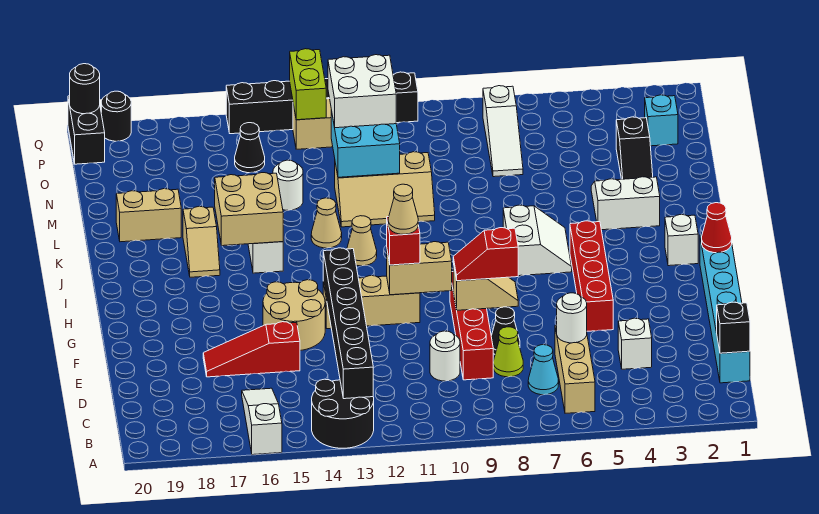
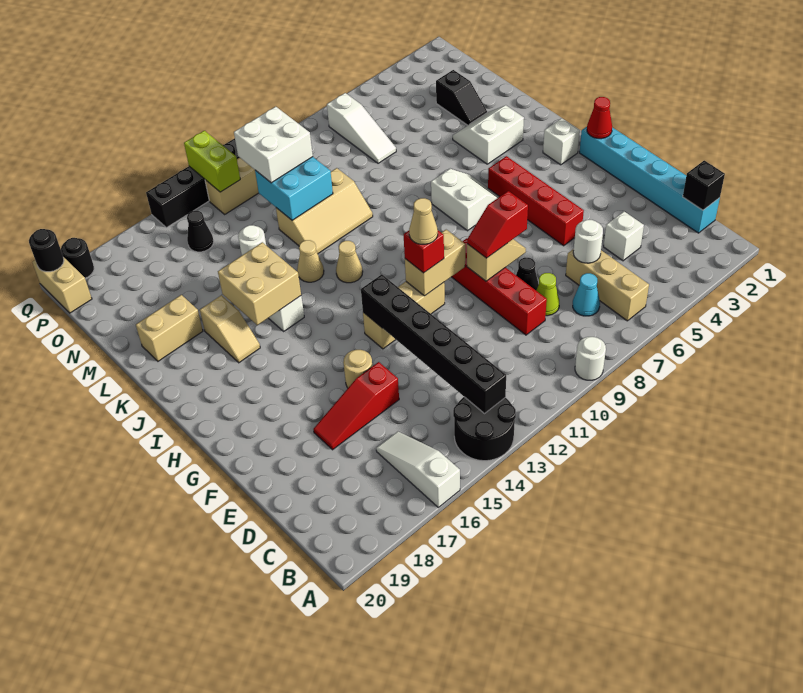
white round brick D10 level 1 -> white round brick A9 level 1
tan round brick F14:G15 level 1 -> tan round brick F15 level 1
cyan brick O2 level 1 -> none
black brick P20:Q20 level 1 -> tan brick P20:Q20 level 1

